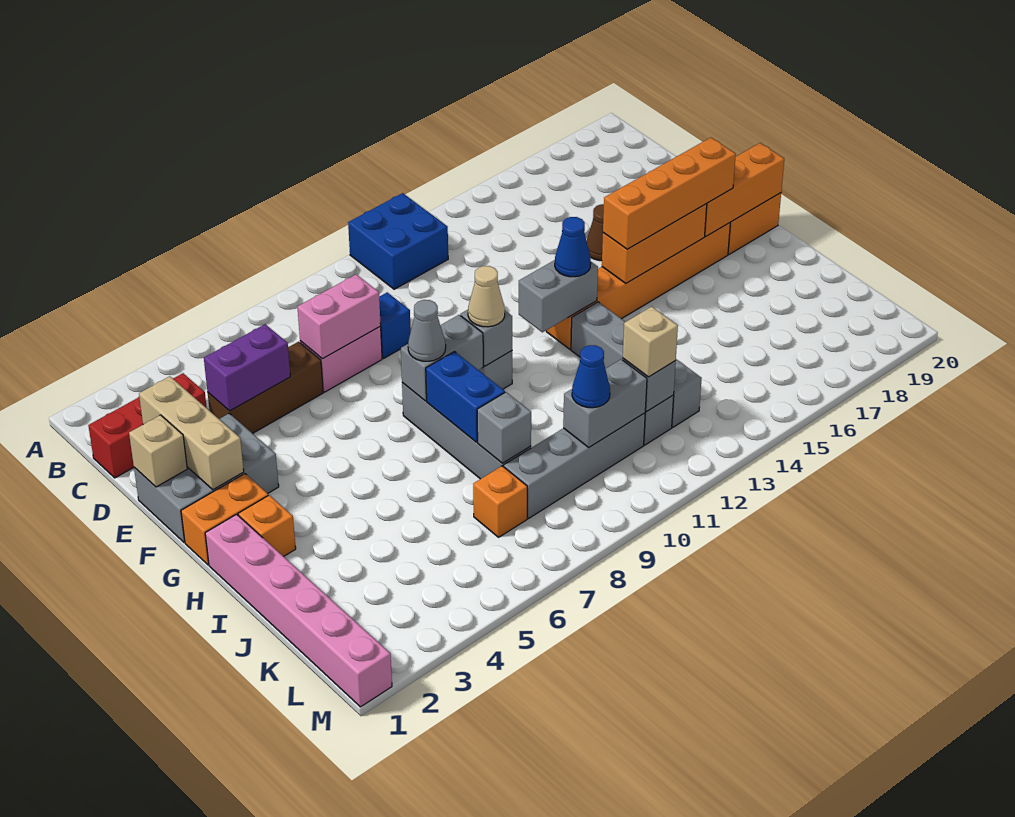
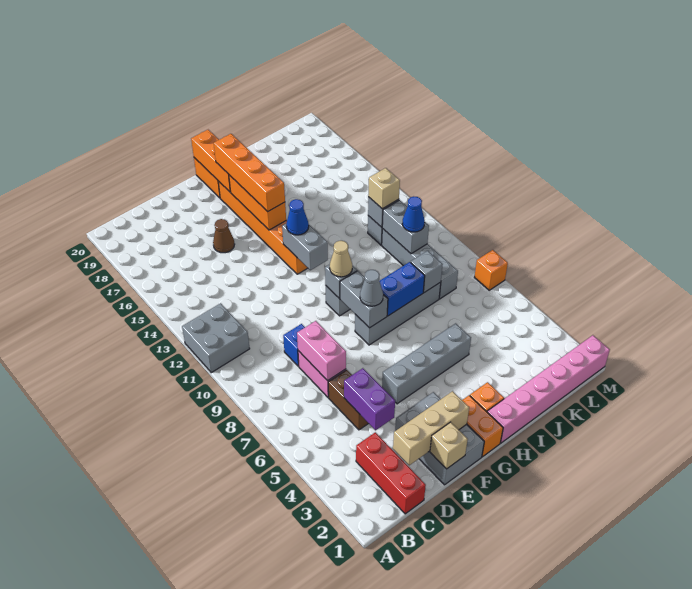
blue brick A11:B12 level 1 -> grey brick A11:B12 level 1
brown brick D4:D6 level 1 -> brown brick D5:D6 level 1
grey brick H13:K13 level 1 -> grey brick F5:I5 level 1
orange brick K7 level 1 -> orange brick M7 level 1

